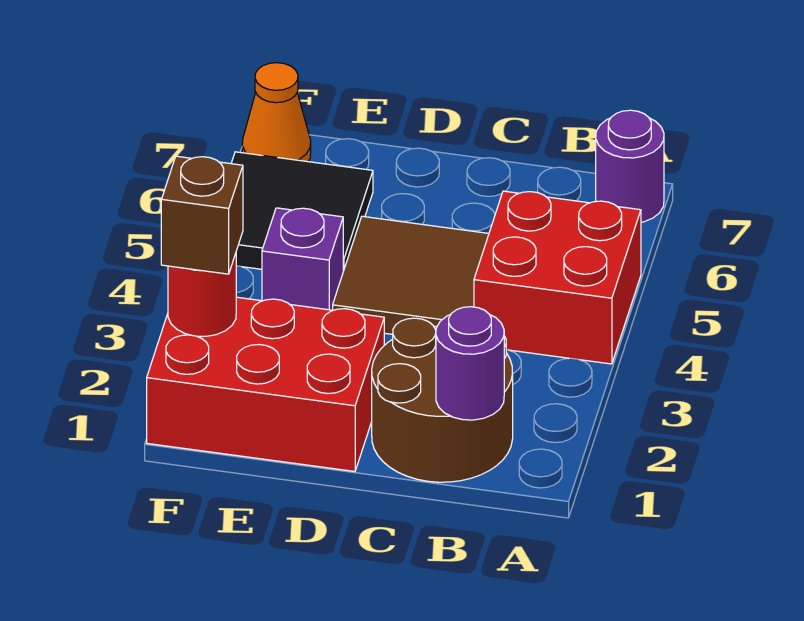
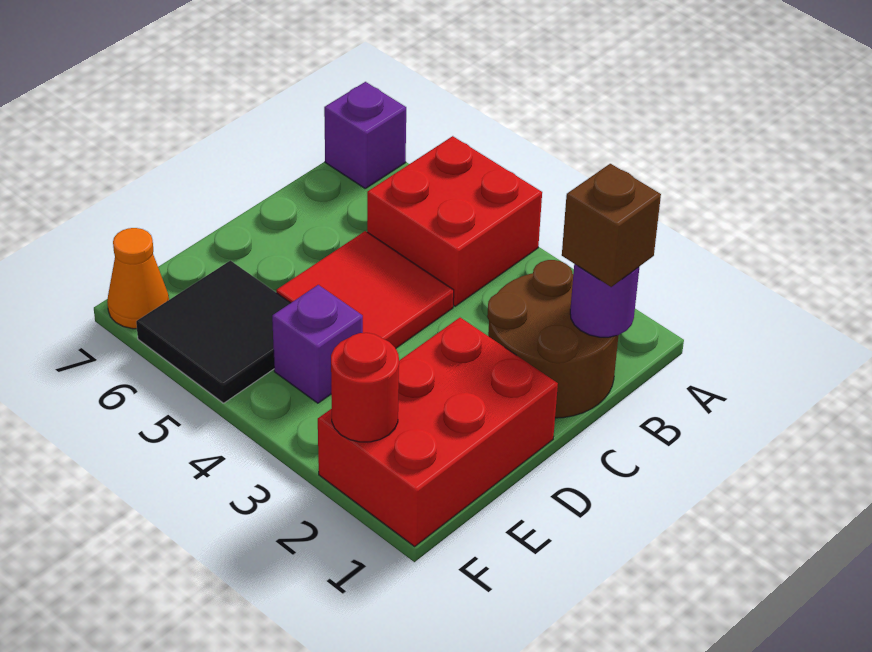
purple round brick A7 level 1 -> purple brick A7 level 1
brown tile C4:D5 level 1 -> red tile C4:D5 level 1
brown brick F2 level 3 -> brown brick B1 level 3

